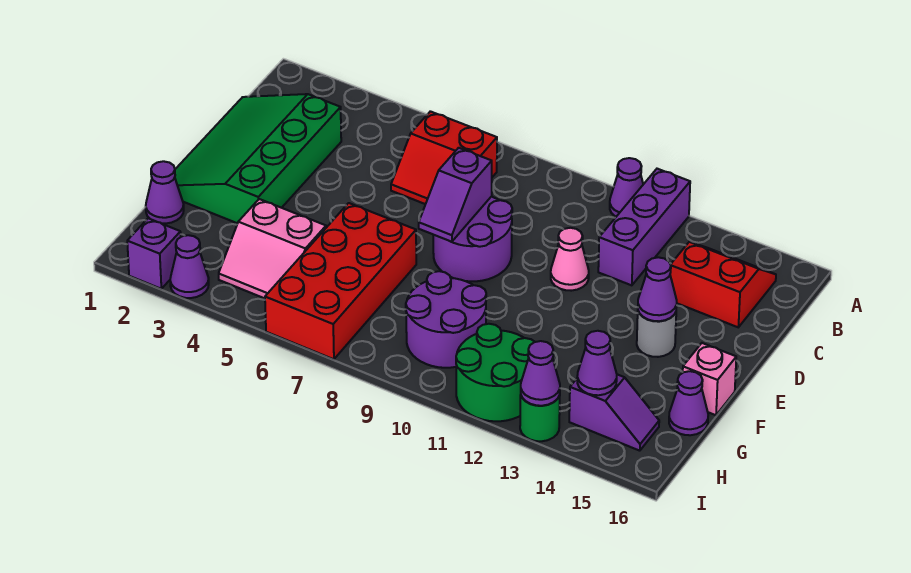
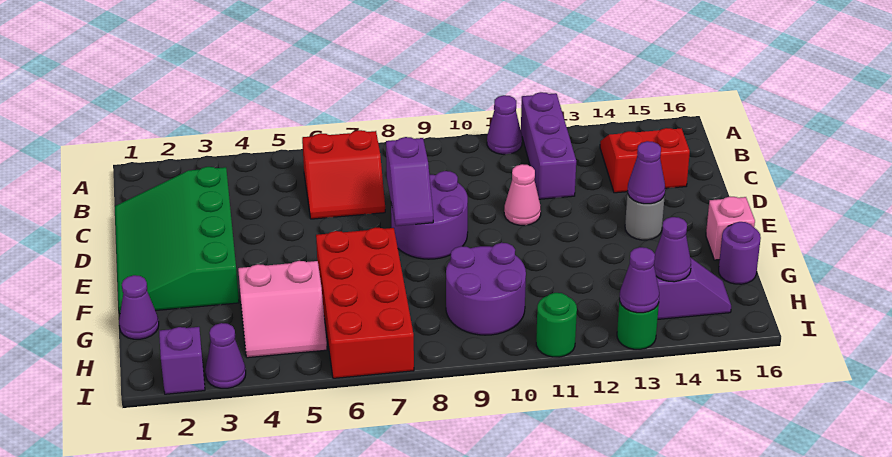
purple cone G16 level 1 -> purple round brick G16 level 1
green round brick H11:I12 level 1 -> green round brick I11 level 1

